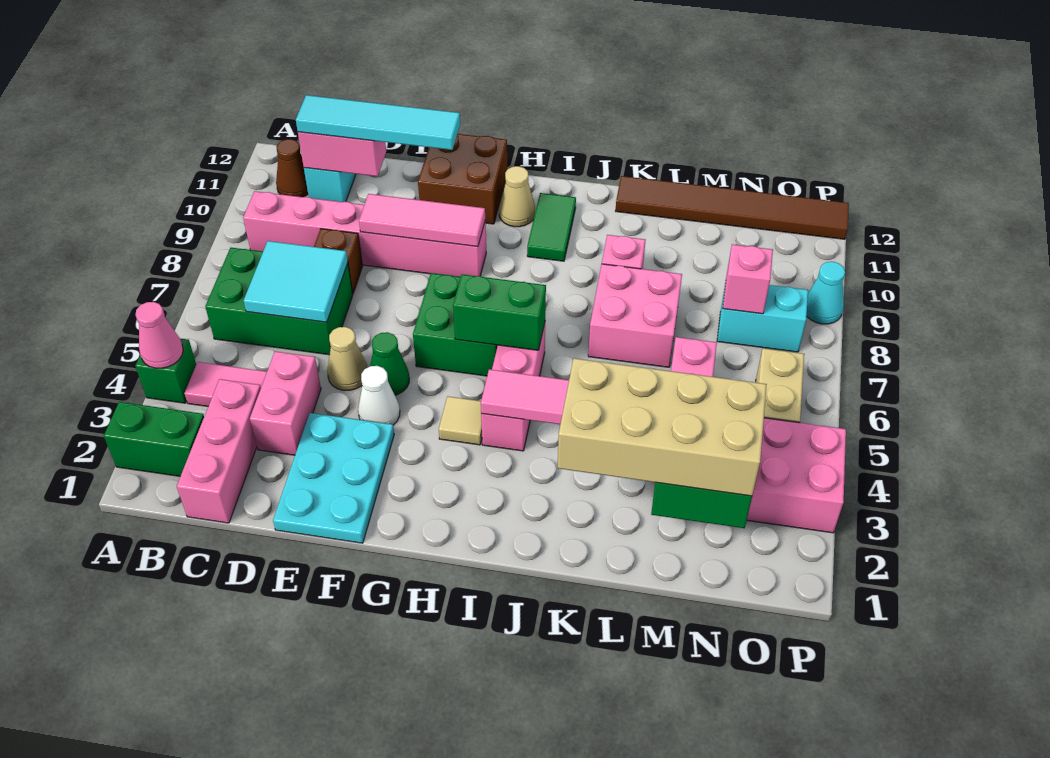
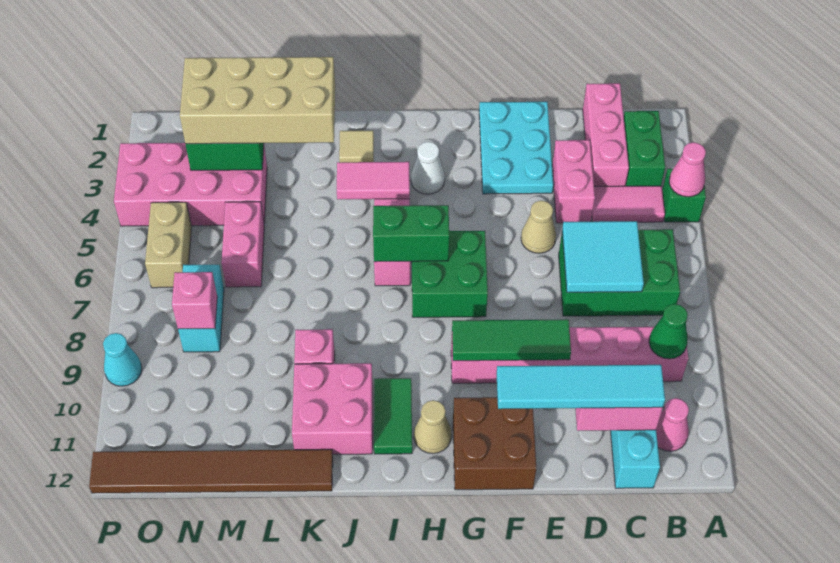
green brick A2:B2 level 1 -> green brick B2:B3 level 1
brown cone B11 level 1 -> pink cone B11 level 1
brown brick D8 level 1 -> none
pink tile E9:G9 level 2 -> green tile E9:G9 level 2
white cone F4 level 1 -> white cone H3 level 1
green cone F5 level 1 -> green cone B9 level 2
tan tile H4 level 1 -> tan tile J2 level 1
pink brick K7:L8 level 1 -> pink brick J10:K11 level 1
cyan brick N8:O8 level 1 -> cyan brick N7:N8 level 1

